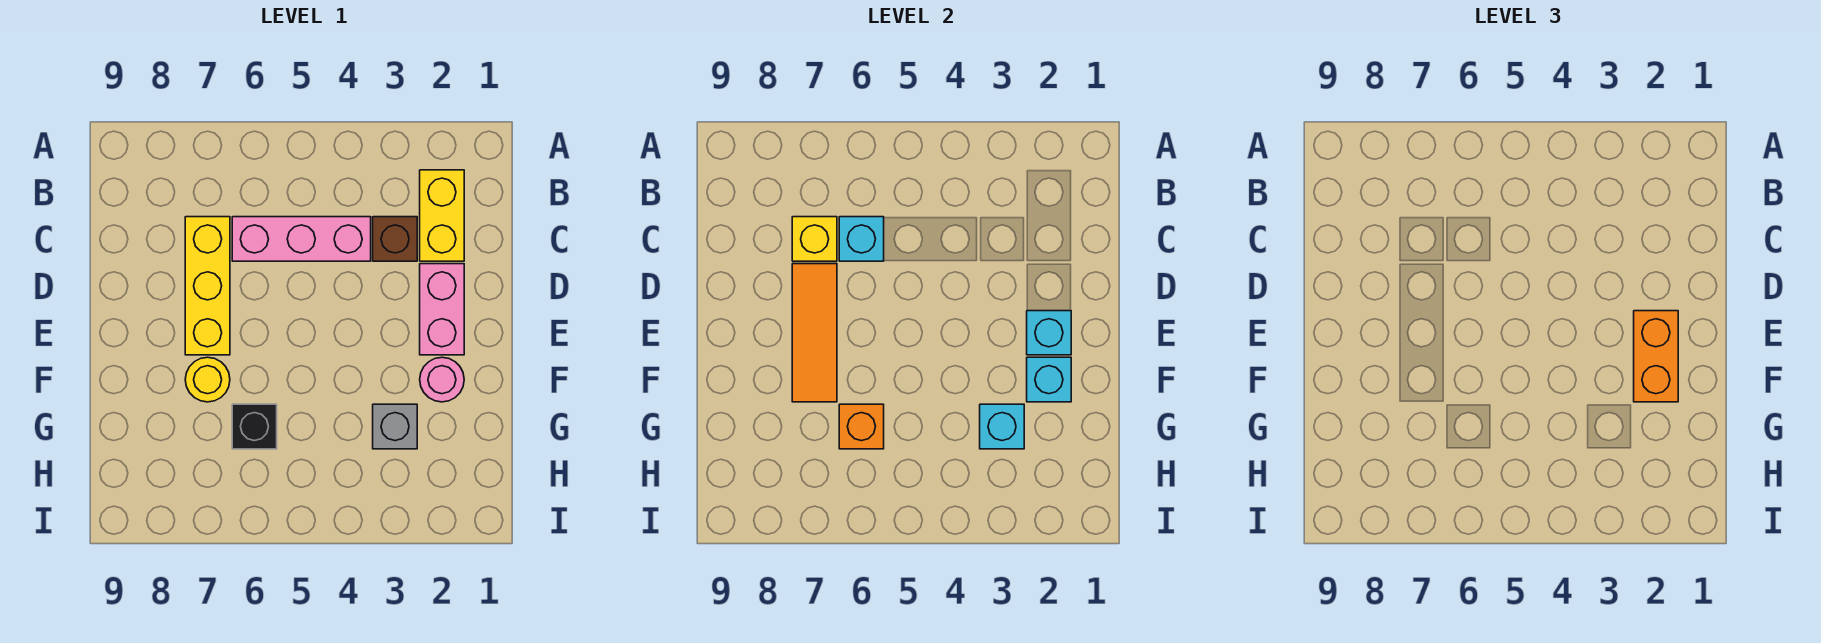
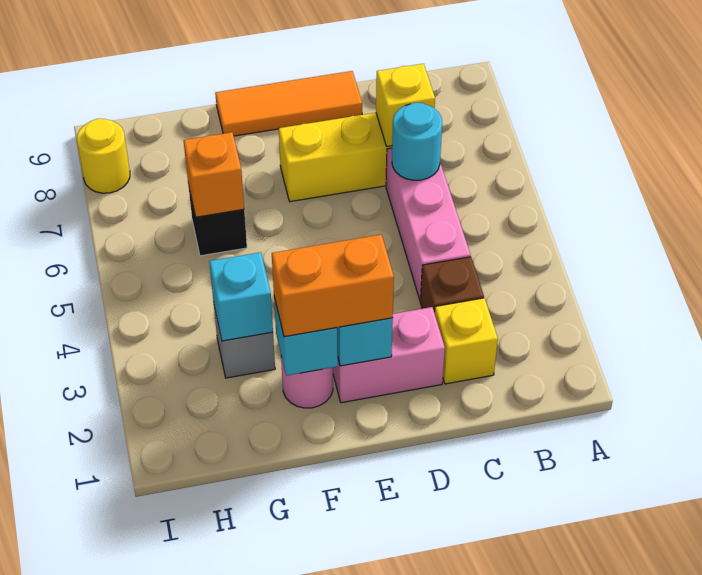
yellow brick B2:C2 level 1 -> yellow brick C2 level 1
cyan brick C6 level 2 -> cyan round brick C6 level 2
orange tile D7:F7 level 2 -> orange tile D9:F9 level 1
yellow round brick F7 level 1 -> yellow round brick I8 level 1

